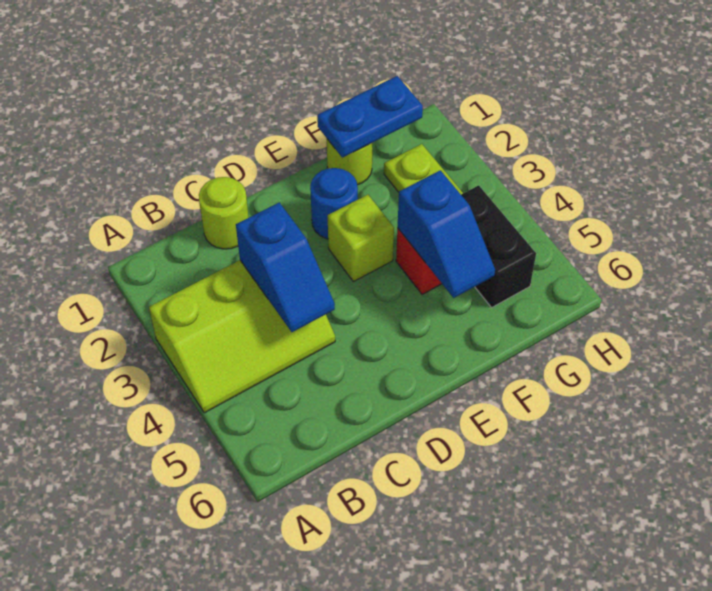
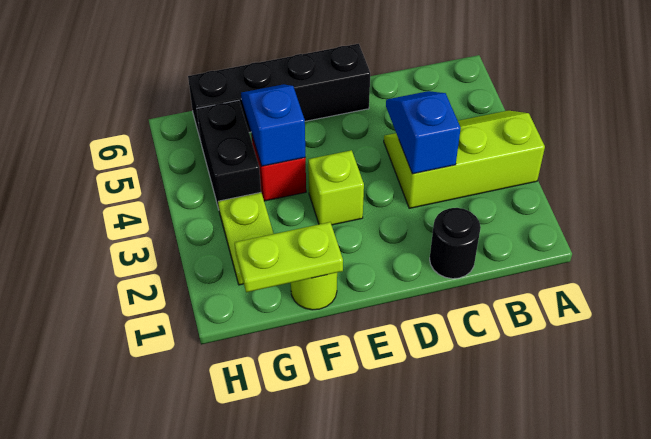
lime round brick C1 level 1 -> black round brick C1 level 1
none -> black brick D6:G6 level 1
blue round brick E2 level 1 -> none
blue plate F1:G1 level 2 -> lime plate F1:G1 level 2

